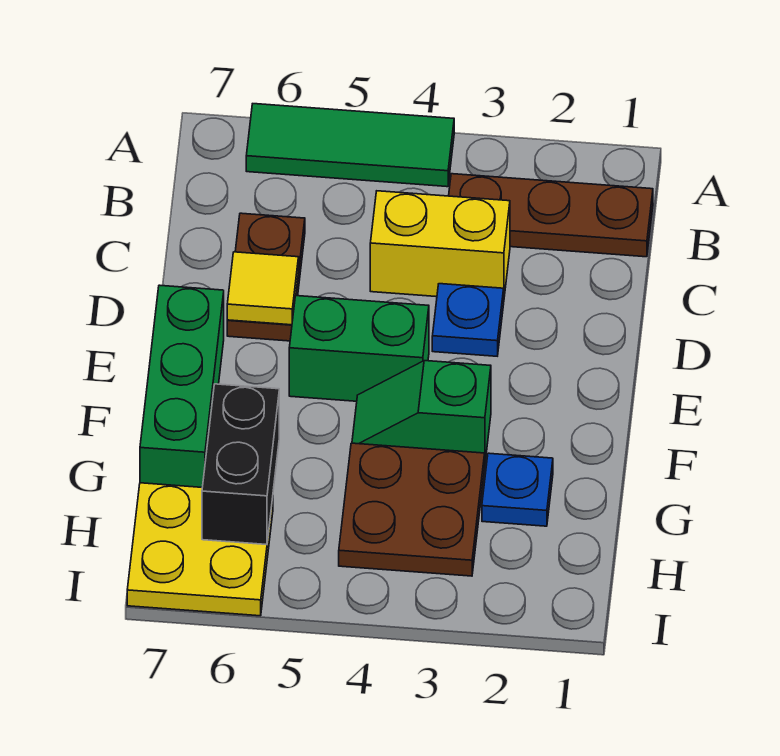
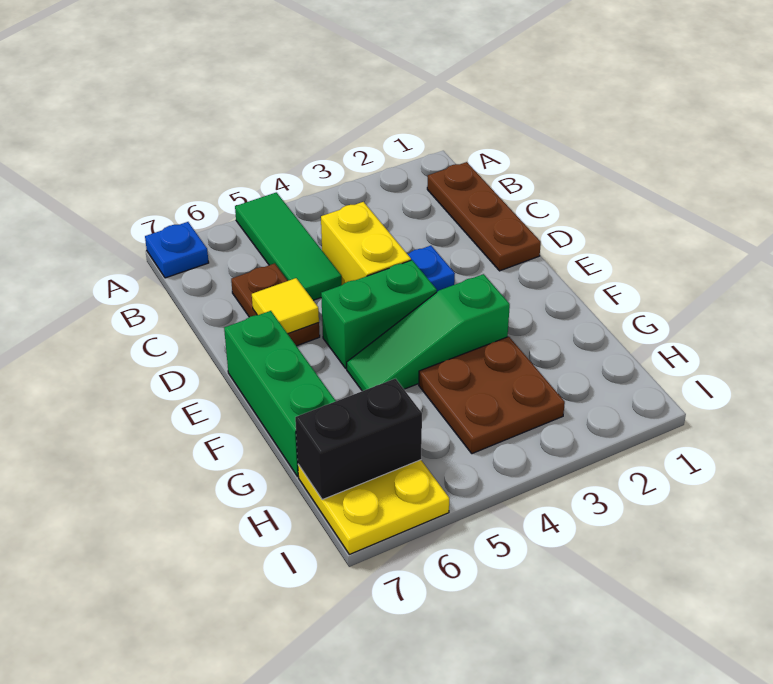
green tile A4:A6 level 1 -> green tile A5:C5 level 1
brown plate B1:B3 level 1 -> brown plate B1:D1 level 1
yellow brick C3:C4 level 1 -> yellow brick C4:D4 level 1
green slope F3:F4 level 1 top 3 -> green slope F3:F5 level 1 top 3
blue plate G2 level 1 -> blue plate A7 level 1
black brick G6:H6 level 2 -> black brick H6:H7 level 2

